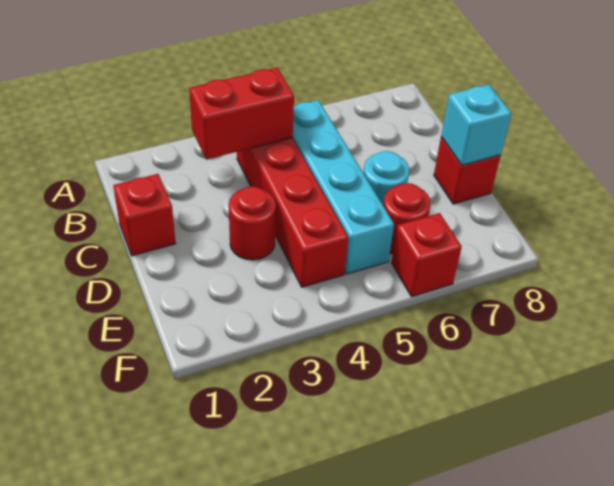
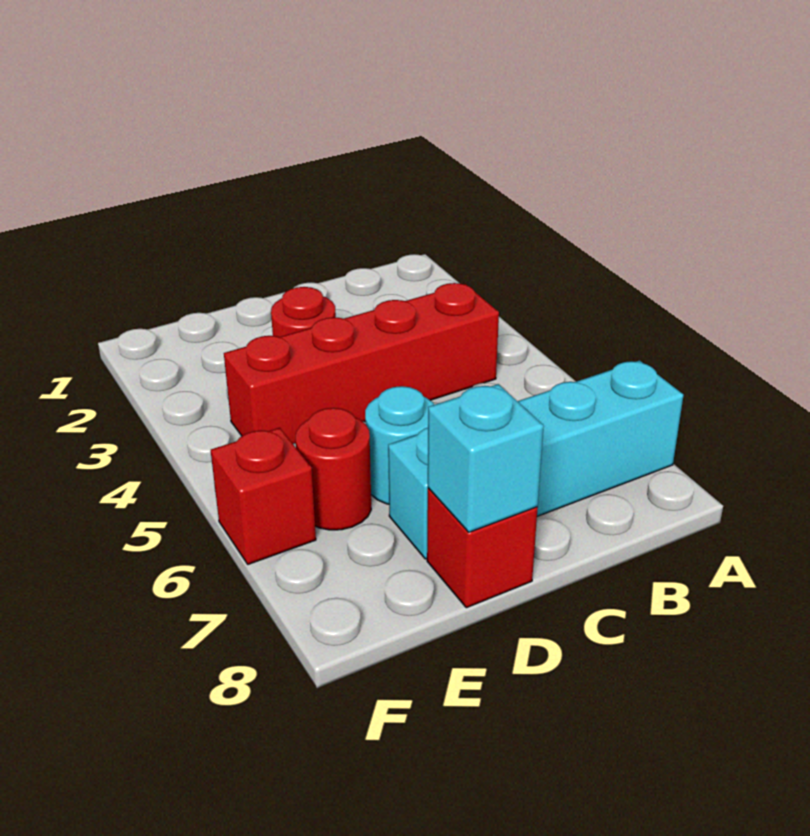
red brick B3:B4 level 2 -> none
cyan brick B5:E5 level 1 -> cyan brick A7:D7 level 1
red brick C1 level 1 -> none

